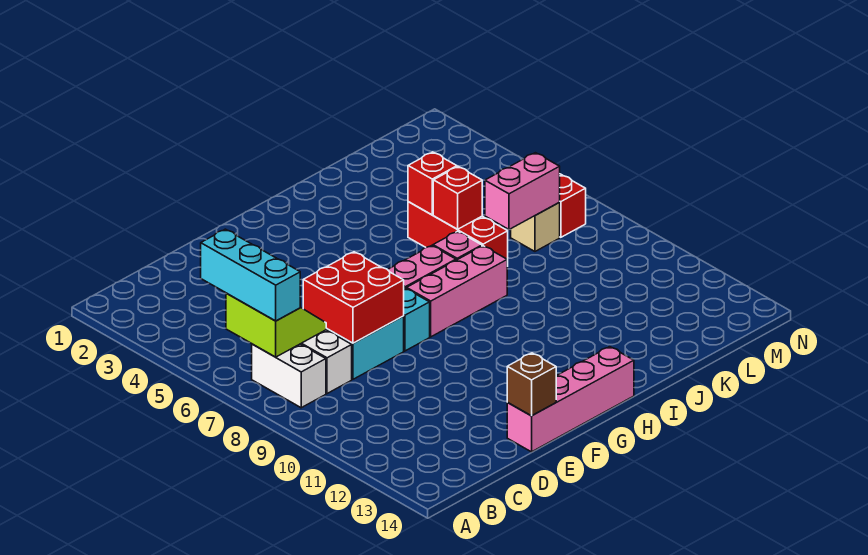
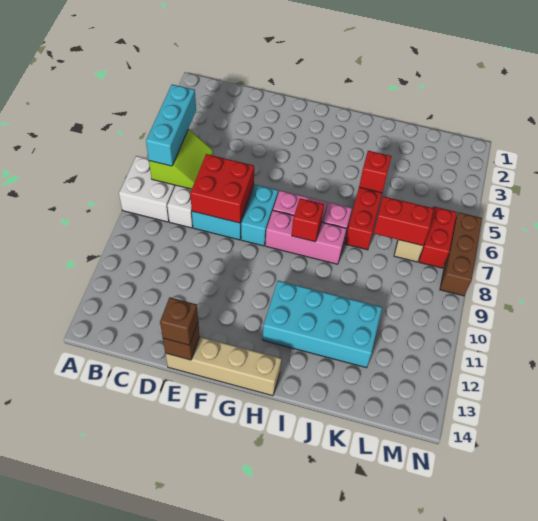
white brick B7:B8 level 1 -> white brick A7:B8 level 1
pink brick E14:H14 level 1 -> tan brick E14:H14 level 1
none -> brown brick E14 level 3
none -> cyan brick H11:K12 level 1
red brick J6 level 2 -> red brick H8 level 2
pink brick K7:L7 level 2 -> red brick K7:L7 level 2
none -> brown brick N6:N8 level 1

